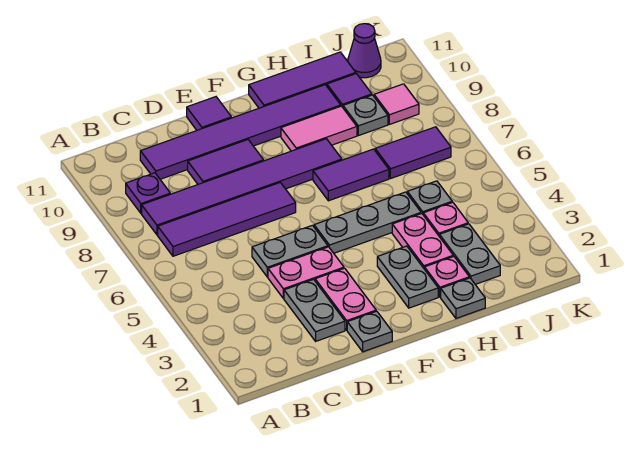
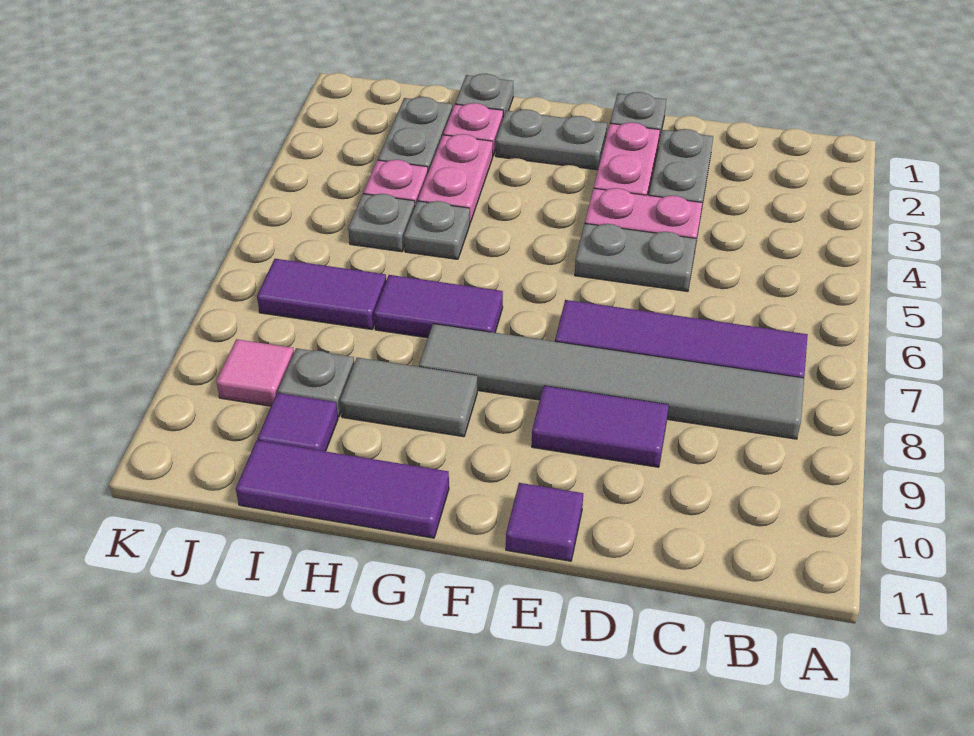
purple tile B8:G8 level 1 -> grey tile B8:G8 level 1
purple plate B9 level 1 -> none
purple tile C10:H10 level 1 -> none
grey plate F5:H5 level 1 -> grey plate H5 level 1
grey plate G2:G3 level 1 -> grey plate F2:G2 level 1
pink tile G9:H9 level 1 -> grey tile G9:H9 level 1
purple cone J11 level 1 -> none

